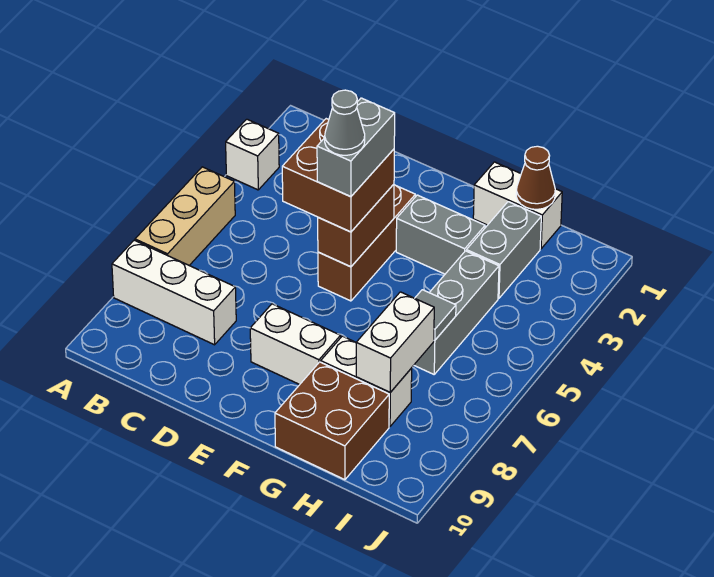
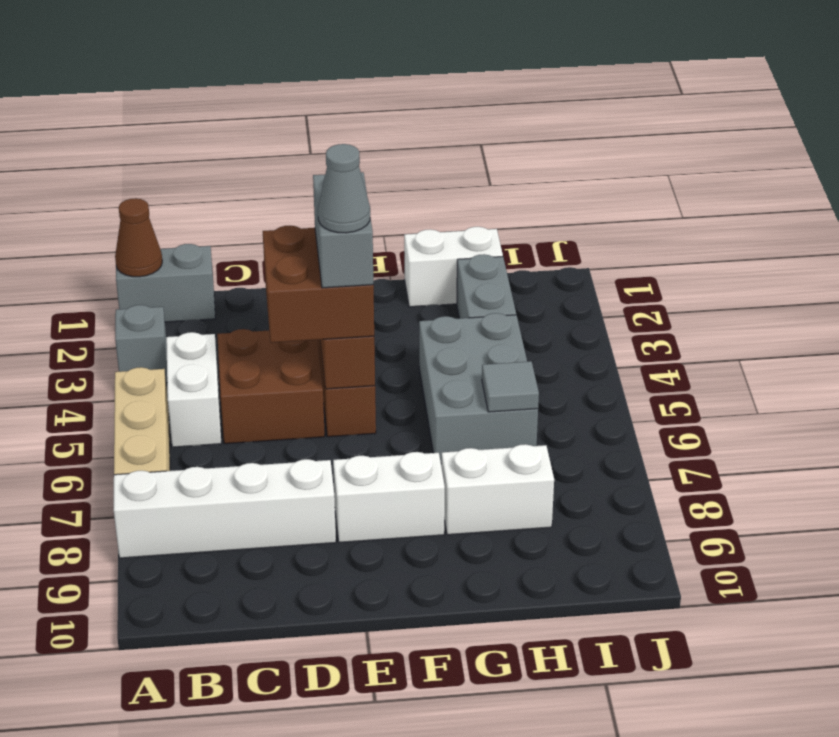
white brick A3 level 1 -> grey brick A3 level 1
white brick A8:C8 level 1 -> white brick A8:D8 level 1
grey brick F3:G3 level 1 -> grey brick A1:B1 level 1
brown brick G9:H10 level 1 -> brown brick C4:D5 level 1
brown cone H1 level 2 -> brown cone A1 level 2
grey brick H4:H6 level 1 -> grey brick G4:H6 level 1
white brick H7:H8 level 2 -> white brick B4:B5 level 1

